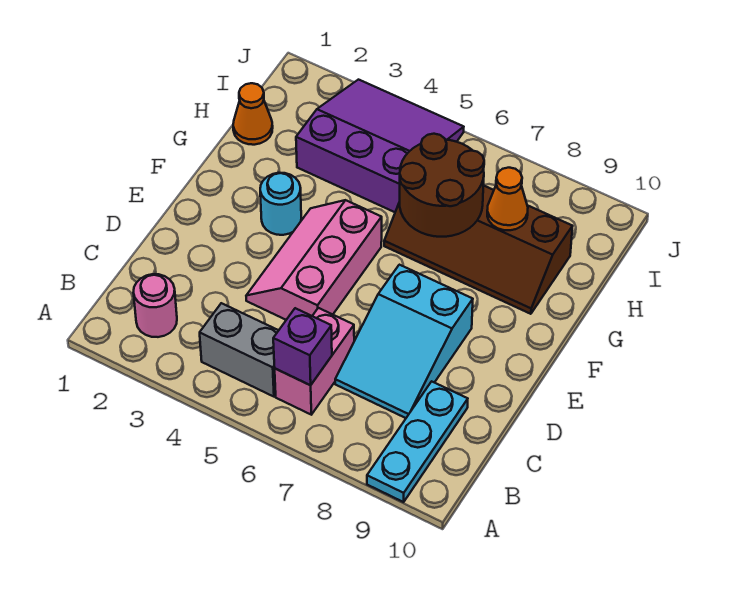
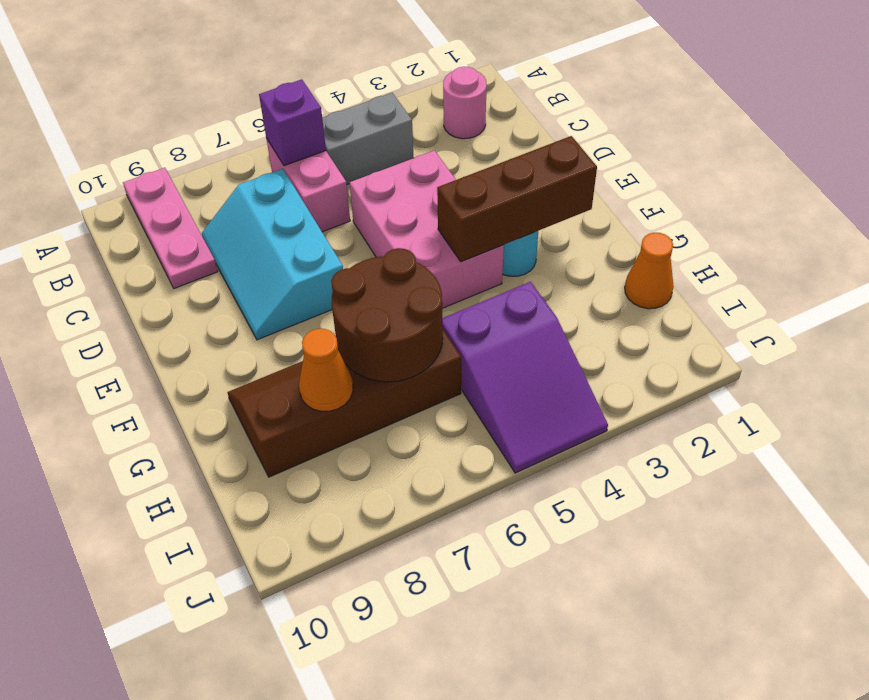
cyan plate A9:C9 level 1 -> pink plate A9:C9 level 1
cyan slope C7:E8 level 1 top E -> cyan slope C7:E8 level 1 top 7
pink slope D4:F5 level 1 top 5 -> pink brick D4:F5 level 1
none -> brown brick F2:F4 level 2
purple slope H3:J5 level 1 top H -> purple slope H4:J5 level 1 top H

